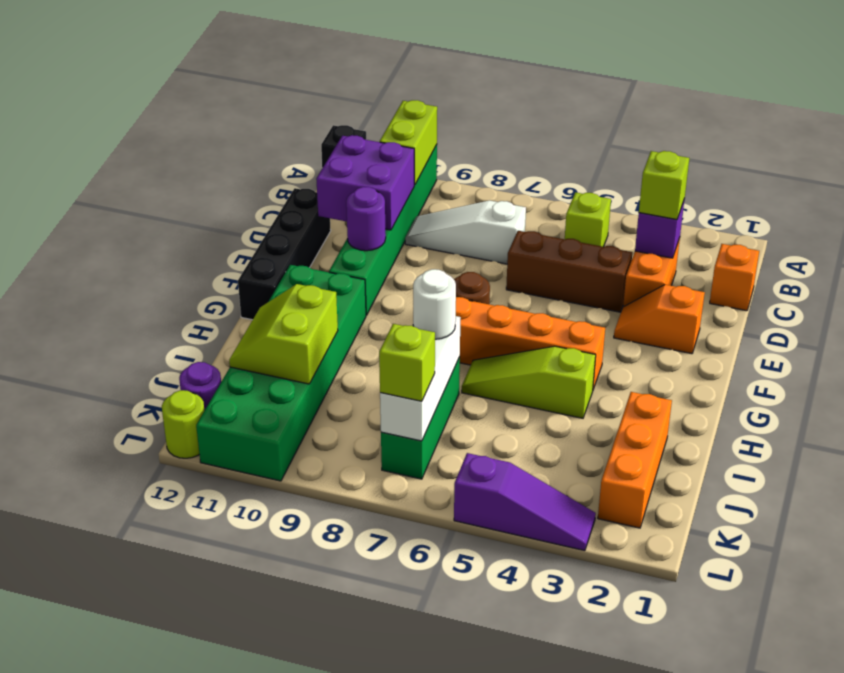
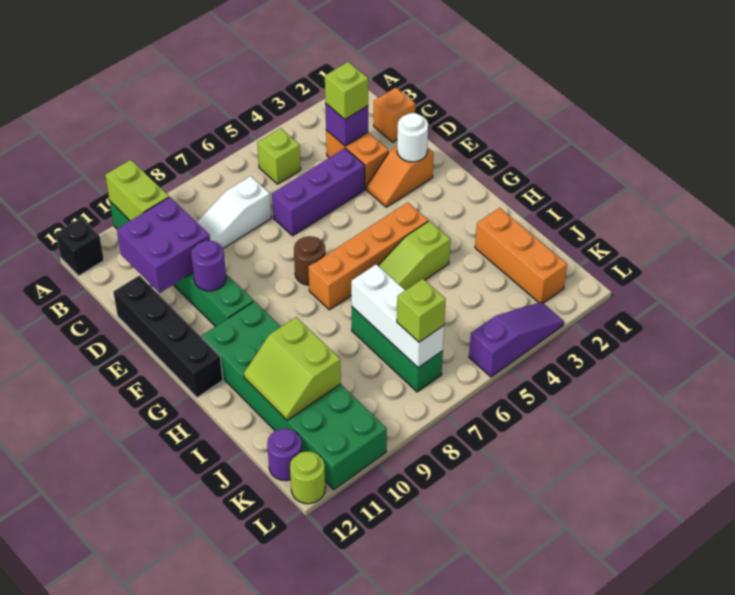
brown brick D4:D6 level 1 -> purple brick D4:D6 level 1
white round brick I7 level 3 -> white round brick E2 level 2

